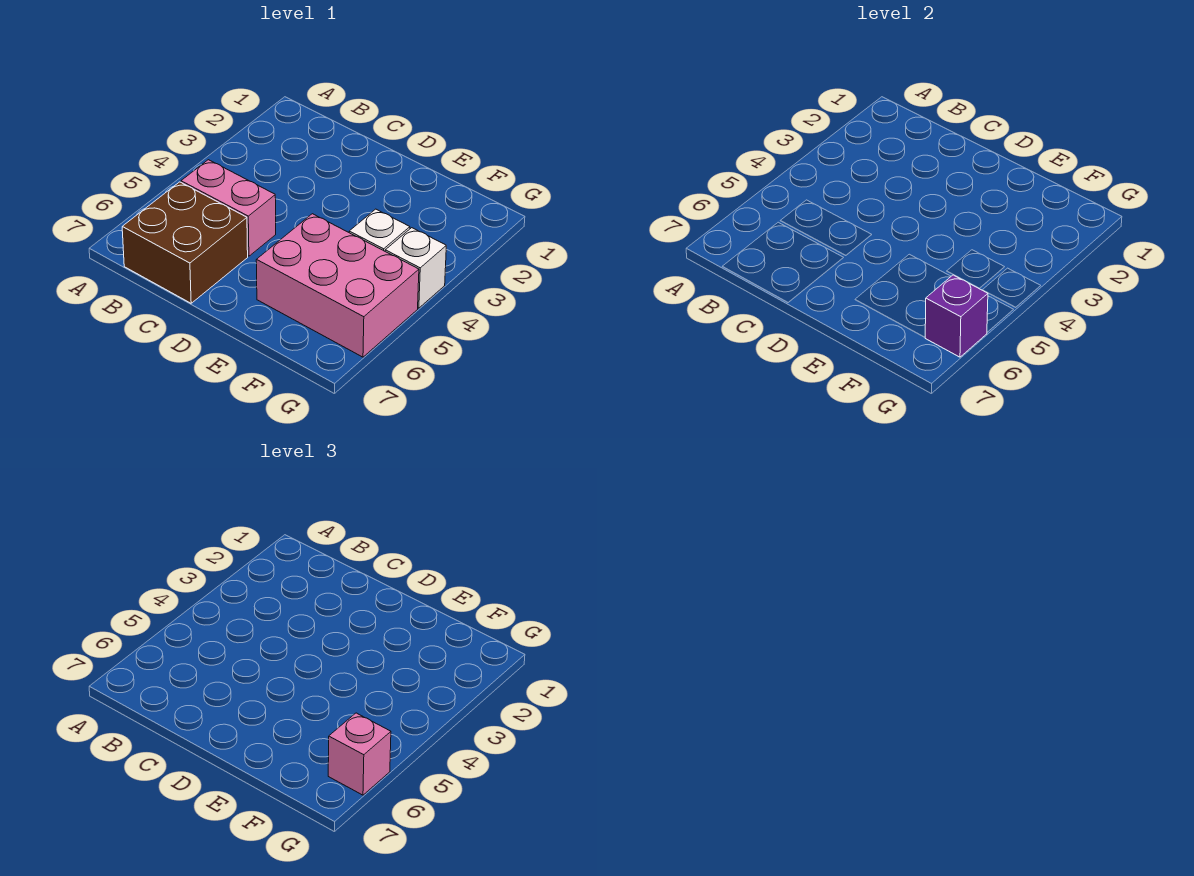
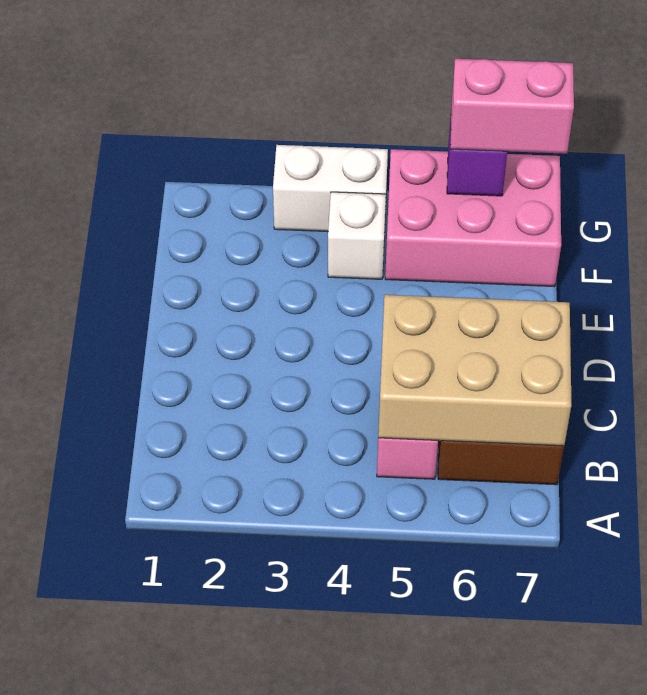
none -> tan brick B5:C7 level 2
pink brick E5:G6 level 1 -> pink brick F5:G7 level 1
white brick G4 level 1 -> white brick G3:G4 level 1
pink brick G6 level 3 -> pink brick G6:G7 level 3

